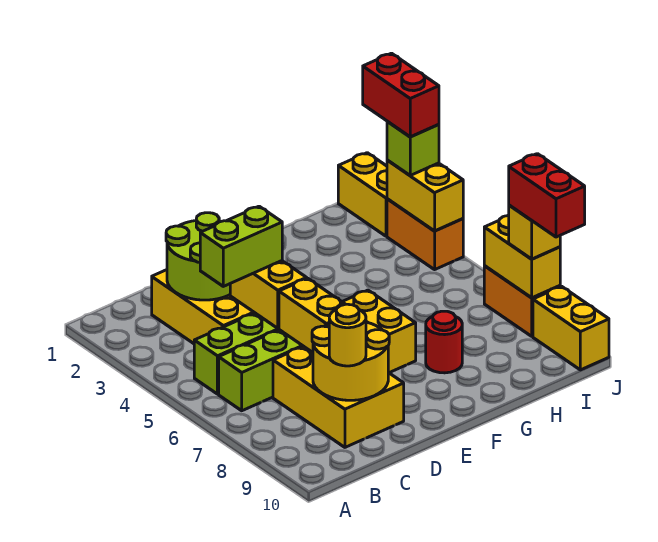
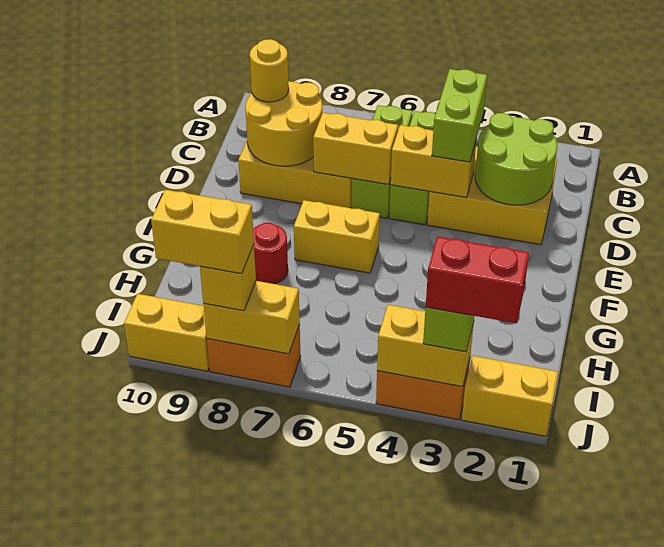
red brick J8:J9 level 4 -> yellow brick J8:J9 level 4

